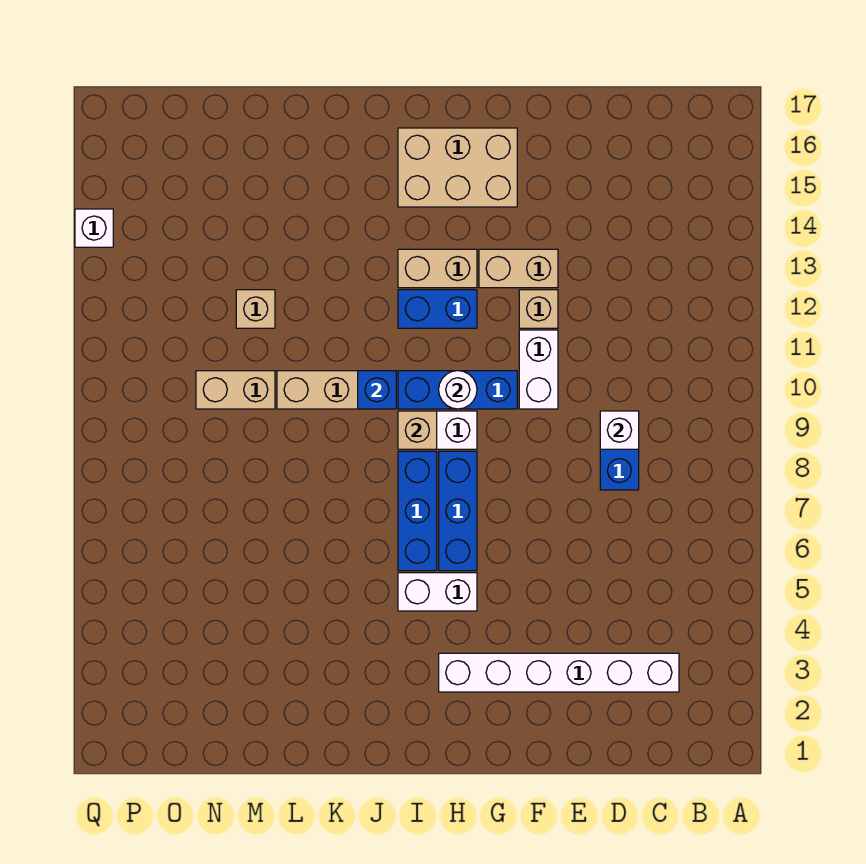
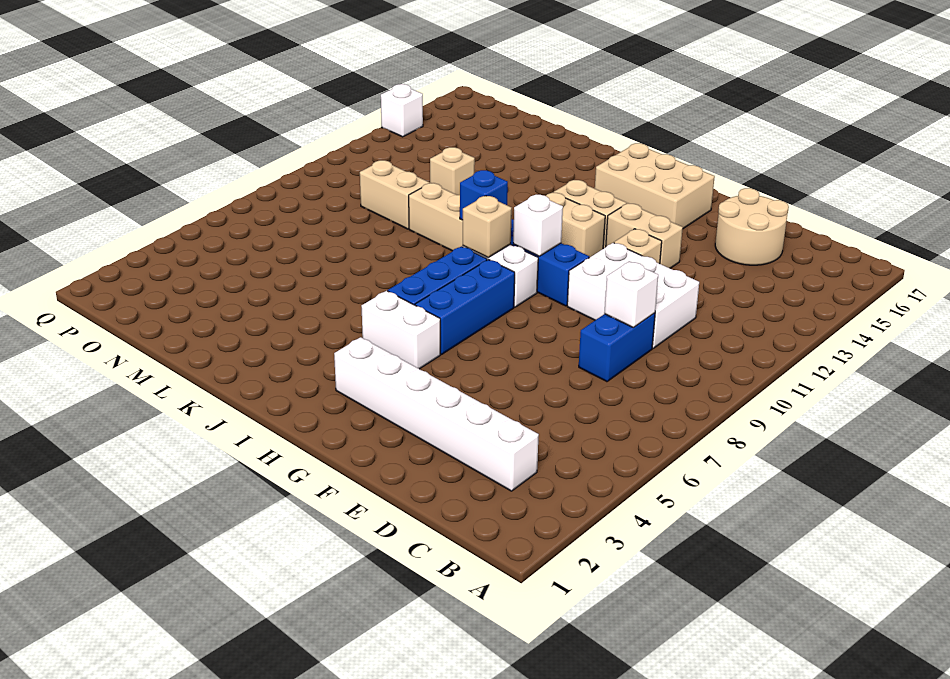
none -> tan round brick D15:E16 level 1
white brick F10:F11 level 1 -> white brick D10:F11 level 1
white round brick H10 level 2 -> white brick H10 level 2
blue brick H12:I12 level 1 -> tan brick H12:I12 level 1

